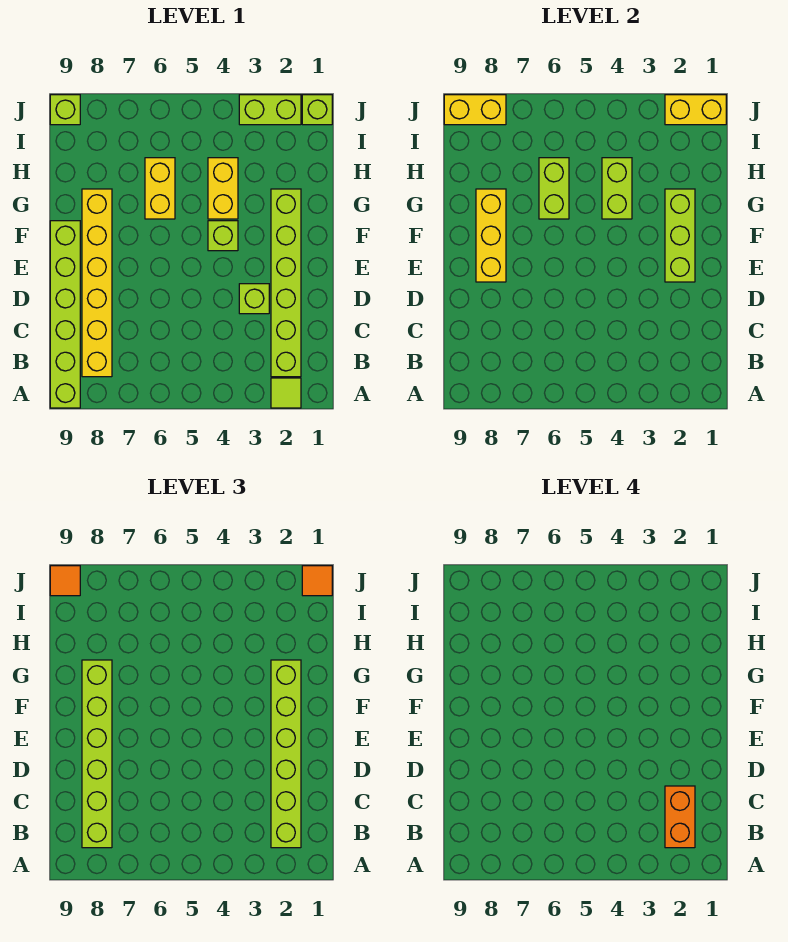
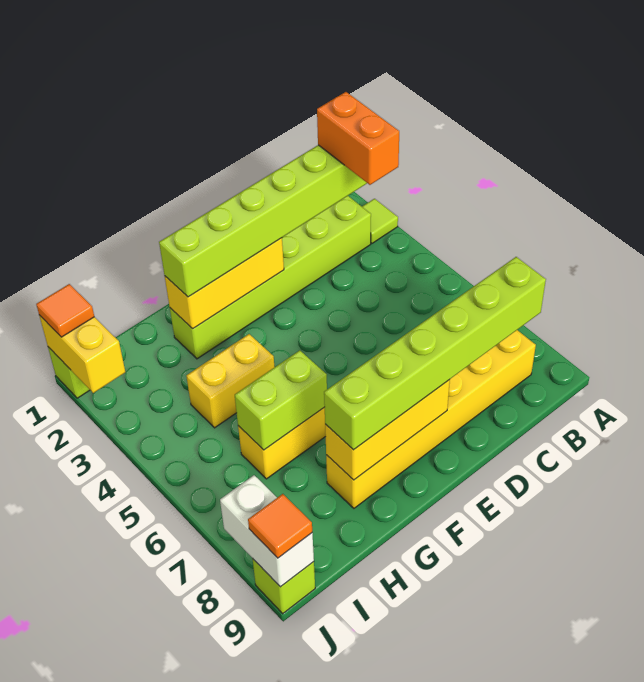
lime brick A9:F9 level 1 -> none
orange brick B2:C2 level 4 -> orange brick B2:B3 level 4
lime brick D3 level 1 -> none
lime brick E2:G2 level 2 -> yellow brick E2:G2 level 2
lime brick F4 level 1 -> none
lime brick G4:H4 level 2 -> none
lime brick J2:J3 level 1 -> none
yellow brick J8:J9 level 2 -> white brick J8:J9 level 2

